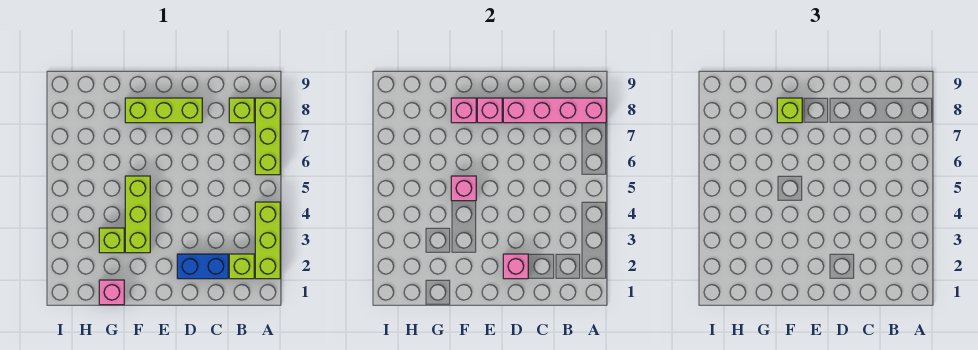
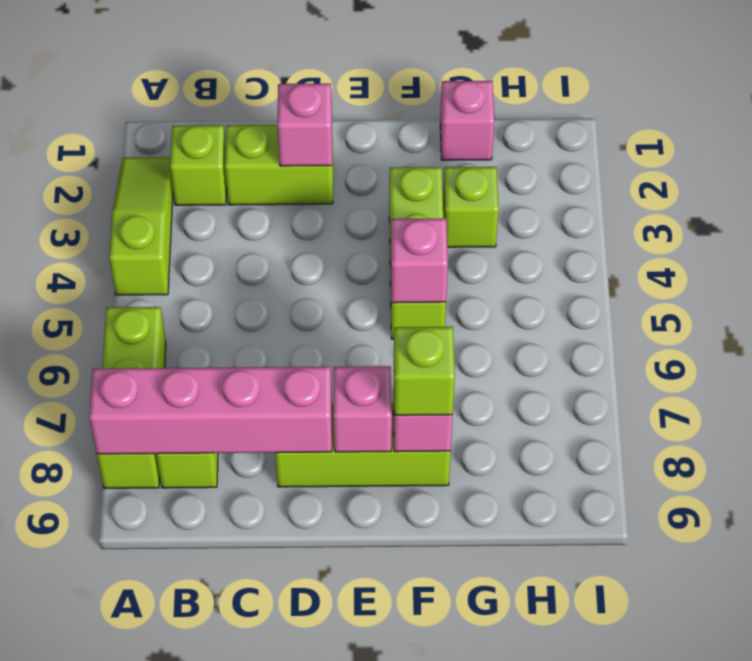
lime brick A2:A4 level 1 -> lime slope A2:A4 level 1 top 4
blue brick C2:D2 level 1 -> lime brick C2:D2 level 1

